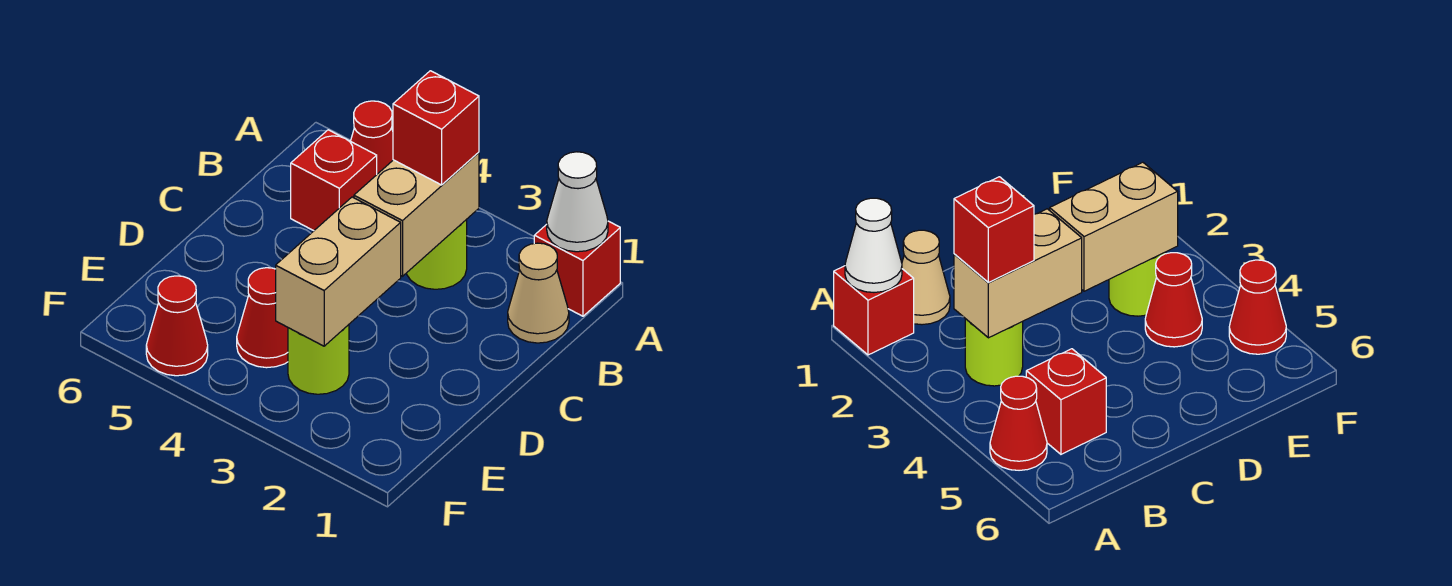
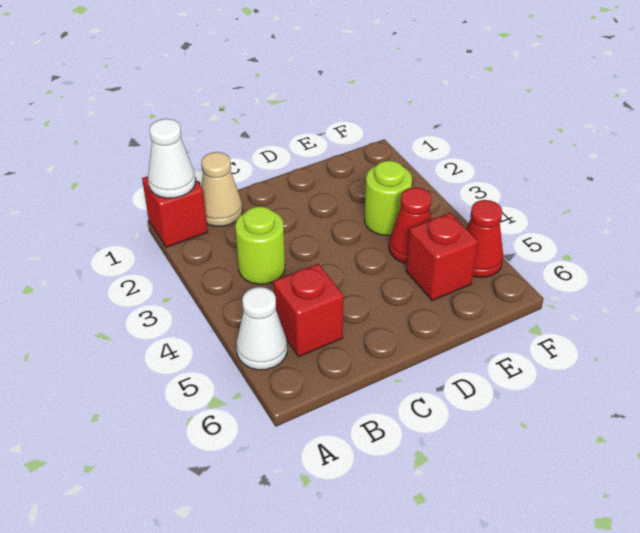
red cone A5 level 1 -> white cone A5 level 1
tan brick B3:C3 level 2 -> none
red brick B3 level 3 -> red brick E5 level 1
tan brick D3:E3 level 2 -> none

